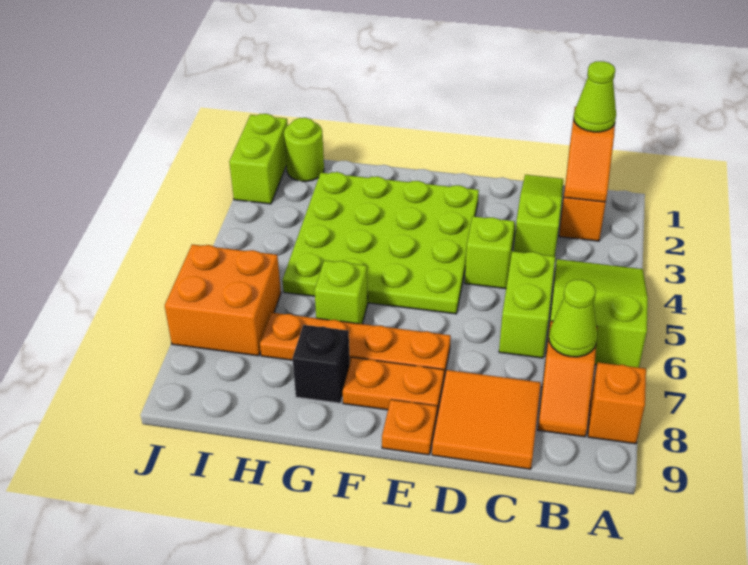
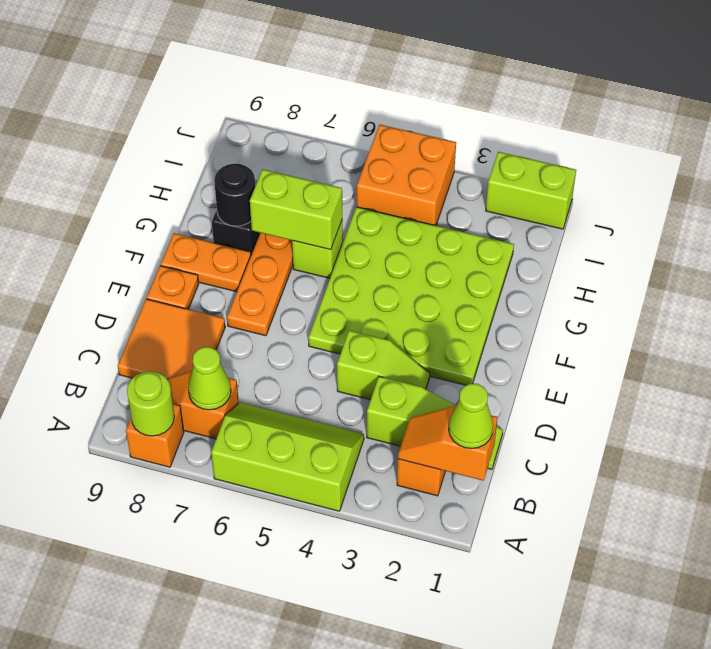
lime slope A4:B6 level 1 top 6 -> lime slope A4:B6 level 1 top A
lime brick C5:C6 level 1 -> lime brick G6:G7 level 2
orange plate E8:F8 level 1 -> orange plate F8:F9 level 1
none -> black round brick G8 level 2
lime round brick I1 level 1 -> lime round brick A8 level 2
orange brick I6:J7 level 1 -> orange brick I4:J5 level 1

